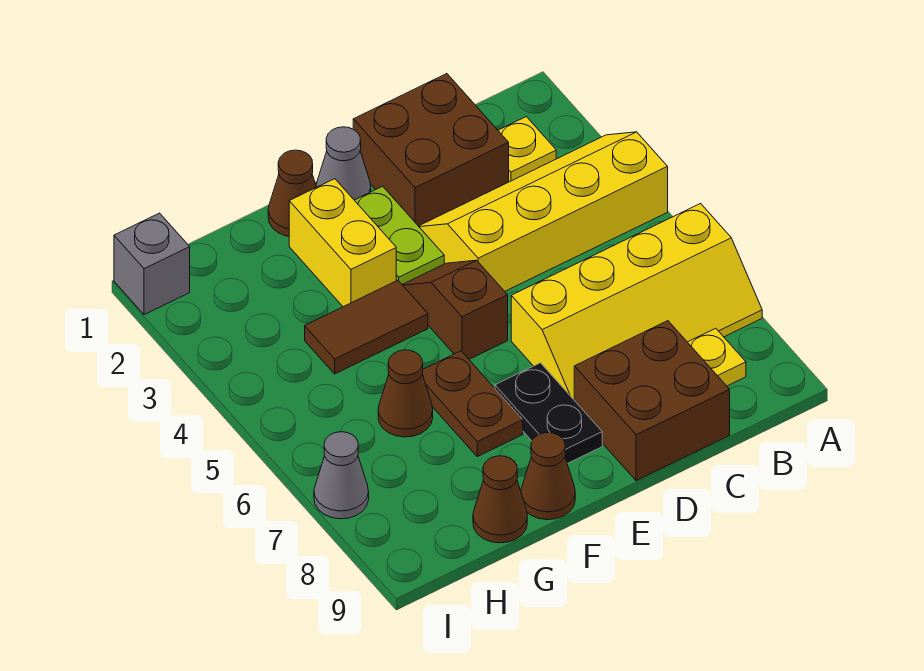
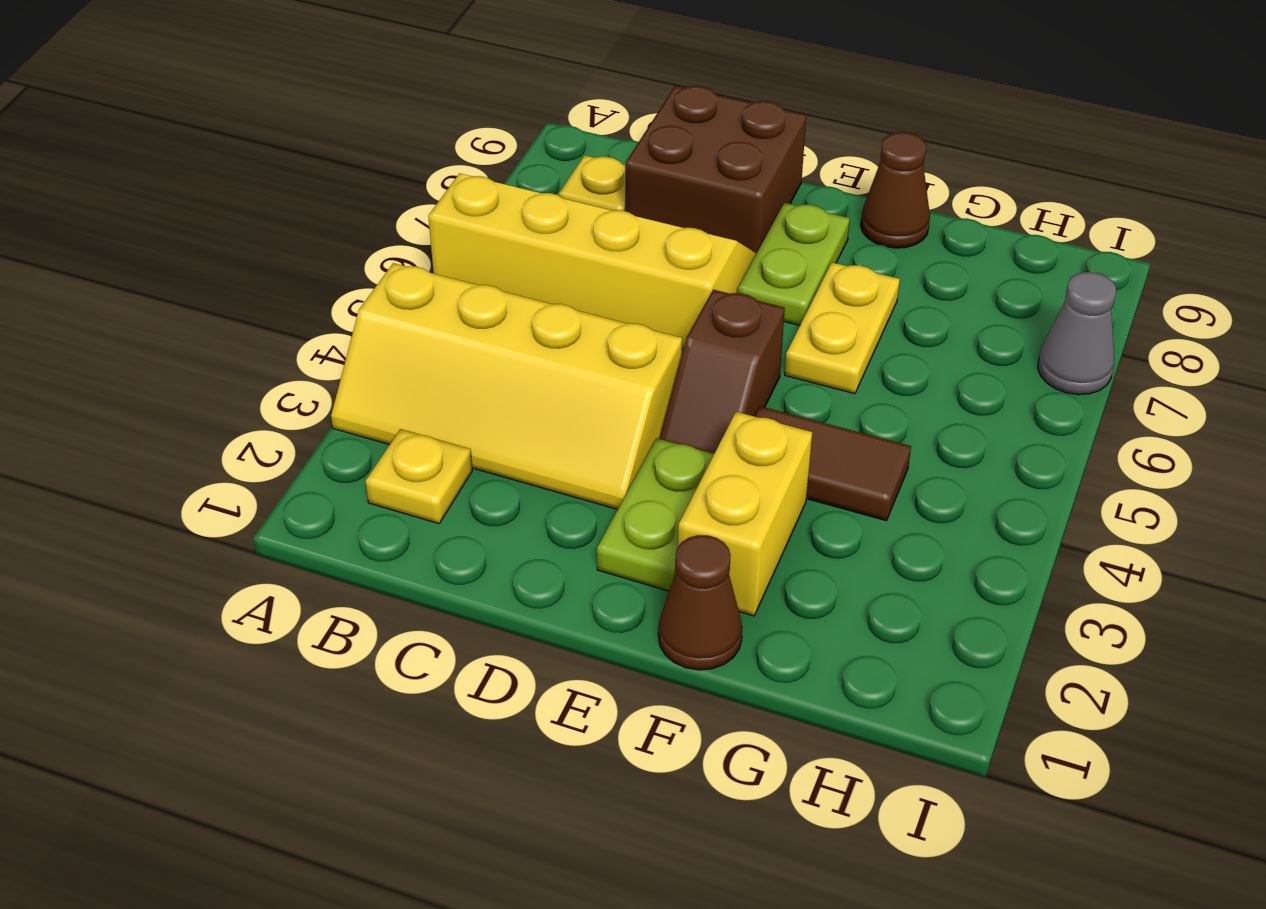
brown brick C1:D2 level 1 -> none
grey cone E1 level 1 -> none
black plate E7:E8 level 1 -> lime plate E7:E8 level 1
brown plate F6:F7 level 1 -> yellow plate F6:F7 level 1
brown cone G6 level 1 -> none
brown cone G9 level 1 -> none
grey brick I1 level 1 -> none

